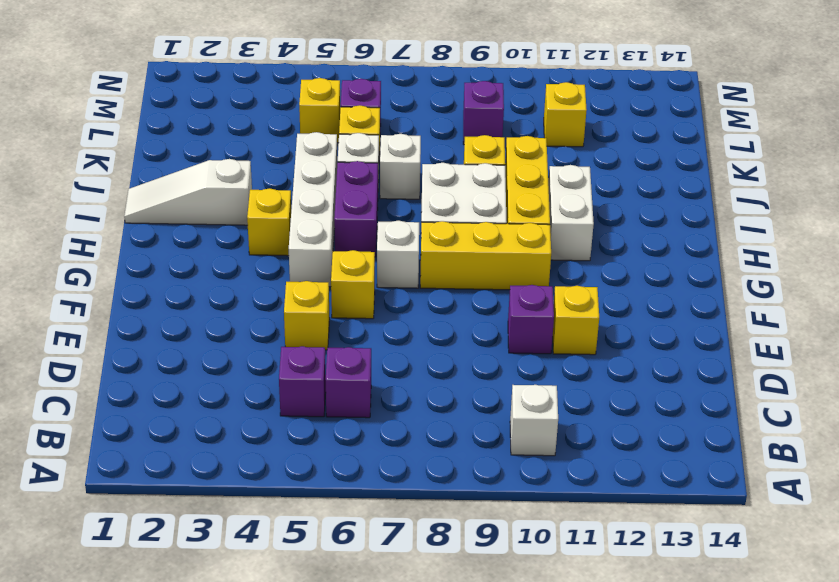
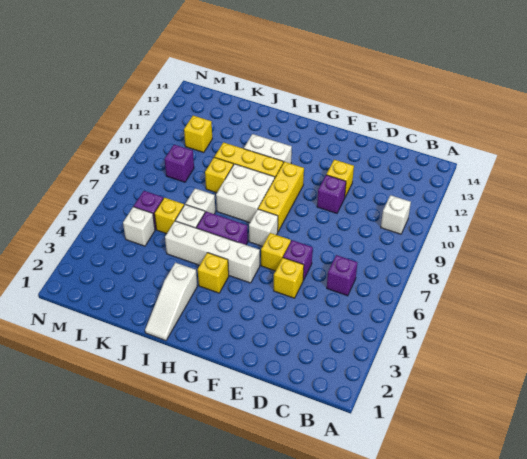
purple brick C5 level 1 -> purple brick E6 level 1
yellow brick L5 level 1 -> white brick L5 level 1

